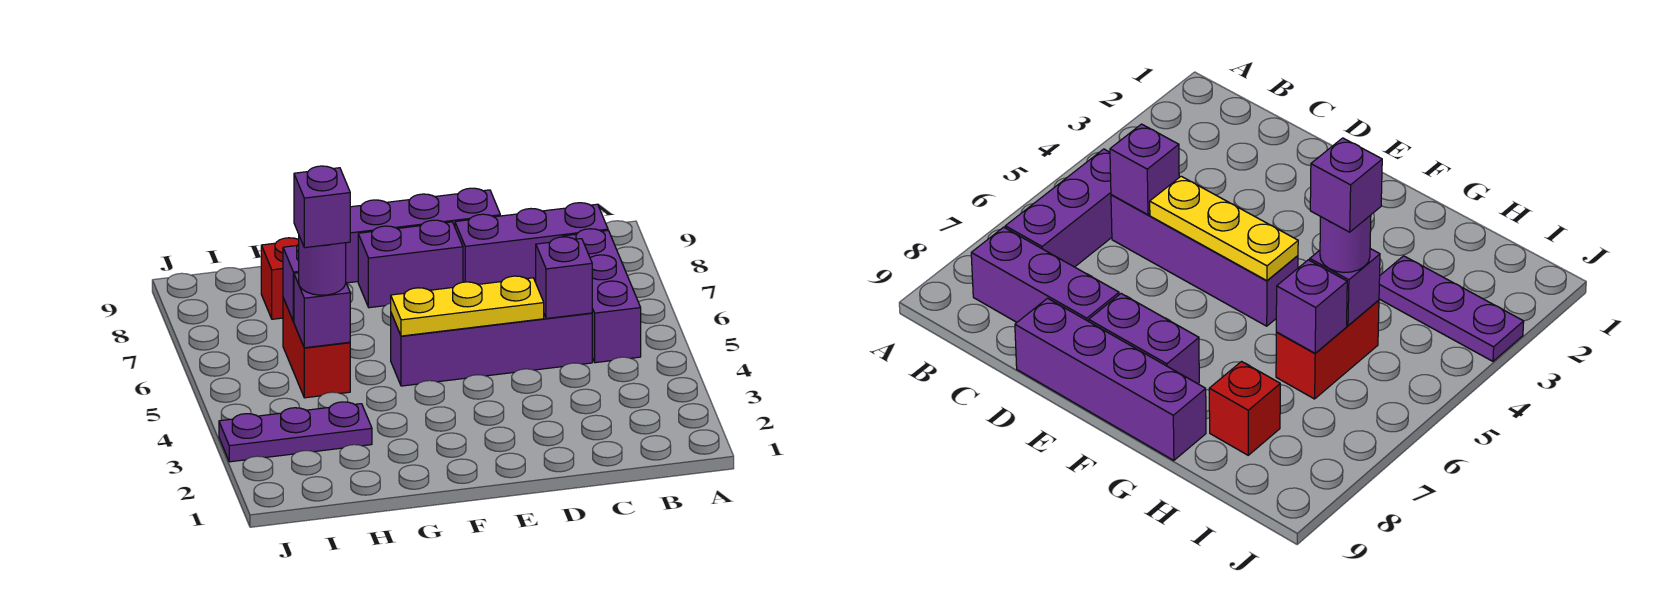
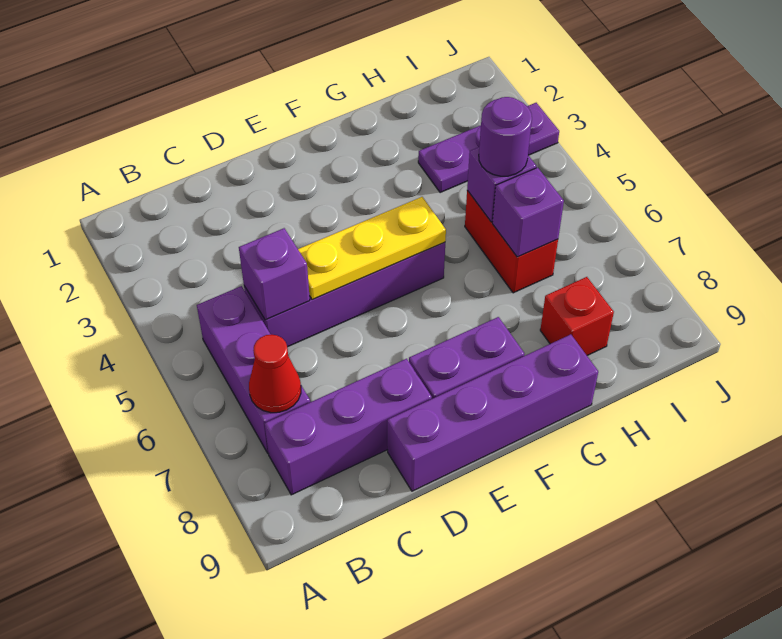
none -> red cone B7 level 2
purple brick H5 level 4 -> none

